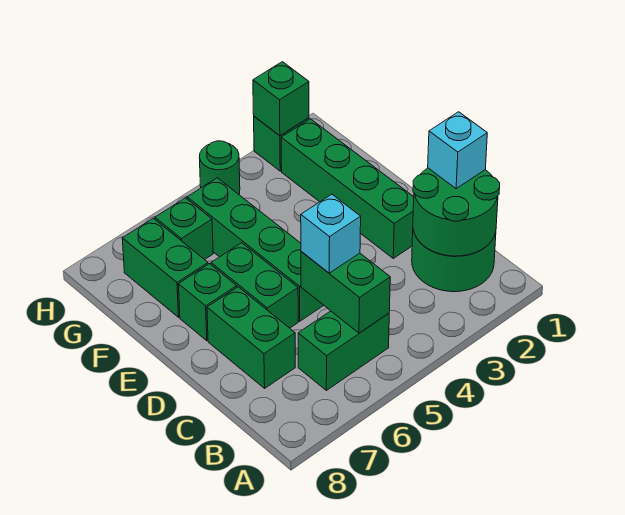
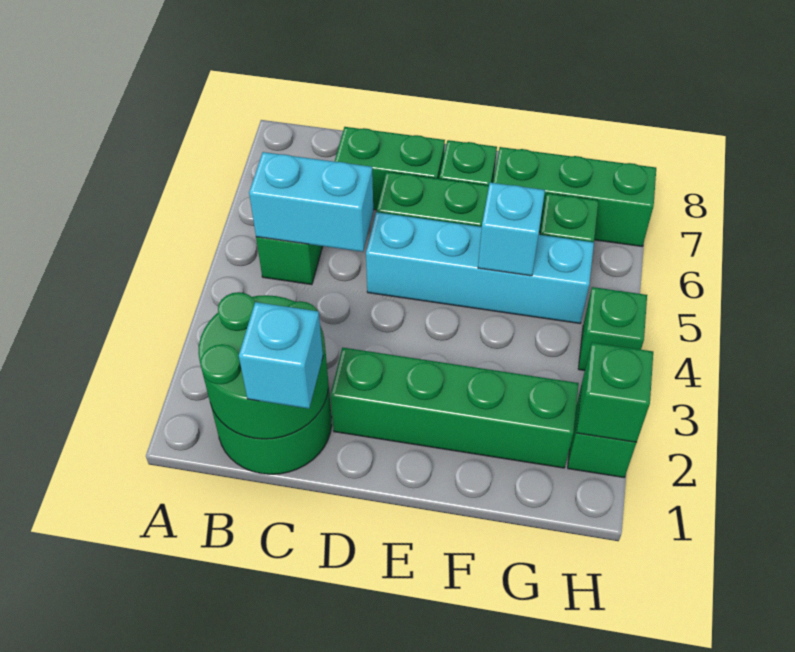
green brick B5:C5 level 2 -> cyan brick B5:C5 level 2
cyan brick C5 level 3 -> cyan brick F5 level 2
green brick D5:G5 level 1 -> cyan brick D5:G5 level 1
green brick F7:G7 level 1 -> green brick F7:H7 level 1
green round brick H4 level 1 -> green brick H4 level 1

